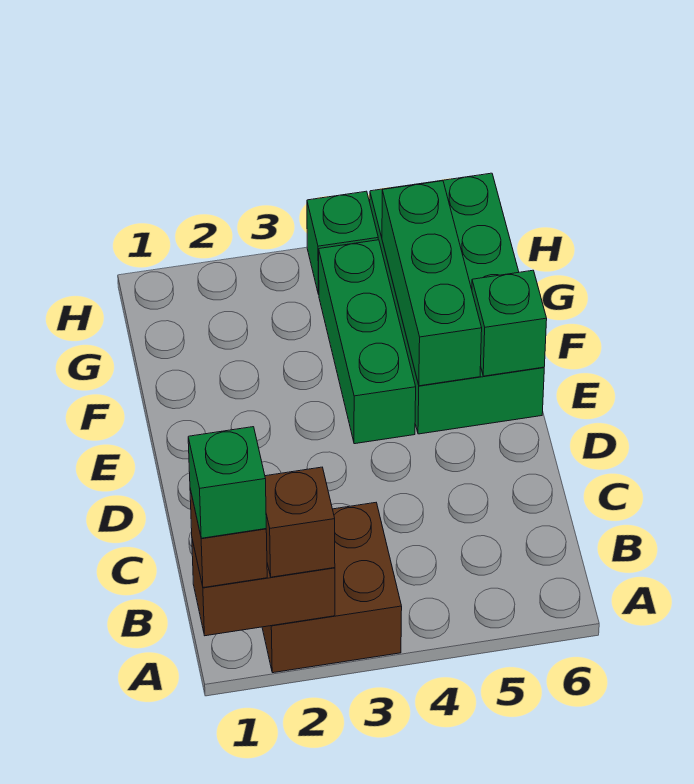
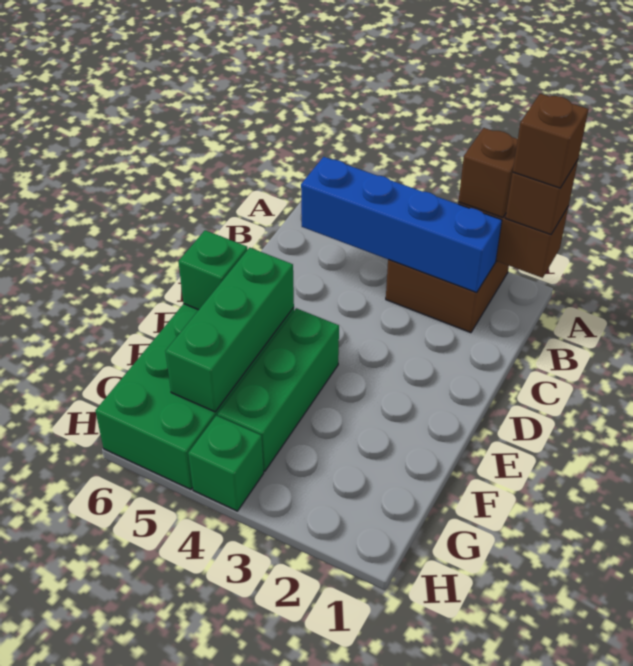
green brick A1 level 4 -> brown brick A1 level 4
none -> blue brick B2:B5 level 2

